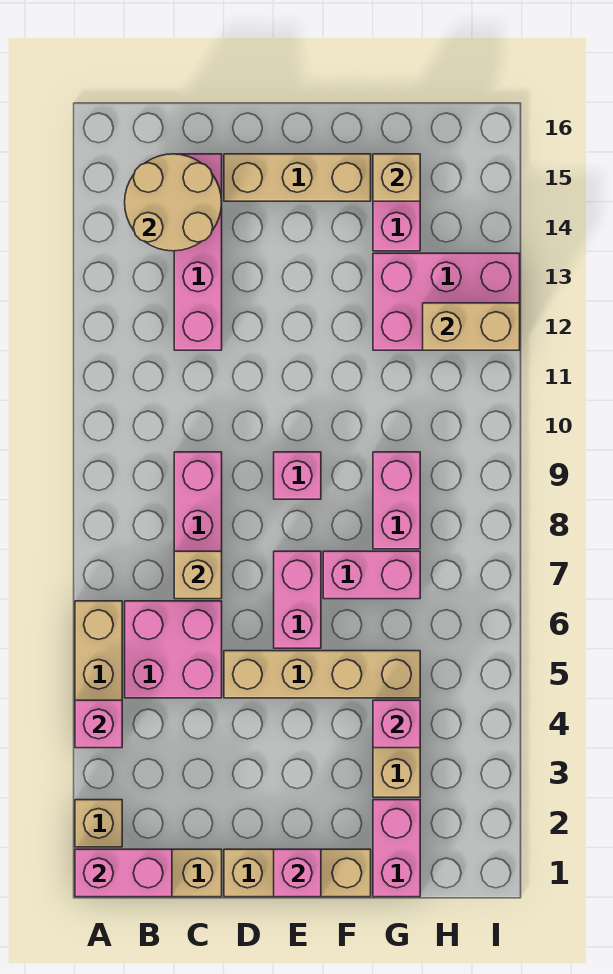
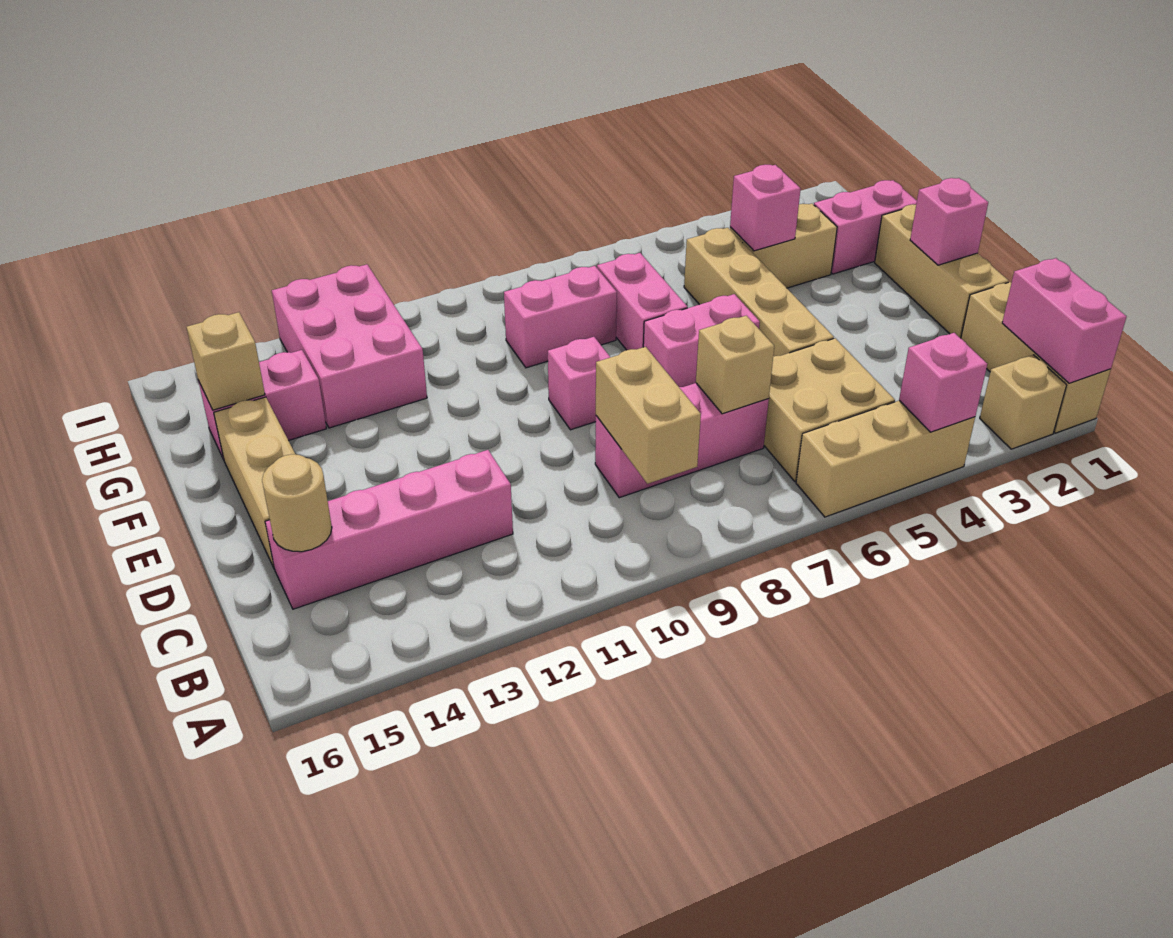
pink brick B5:C6 level 1 -> tan brick B5:C6 level 1
tan round brick B14:C15 level 2 -> tan round brick C15 level 2
tan brick H12:I12 level 2 -> tan brick B9:C9 level 2

